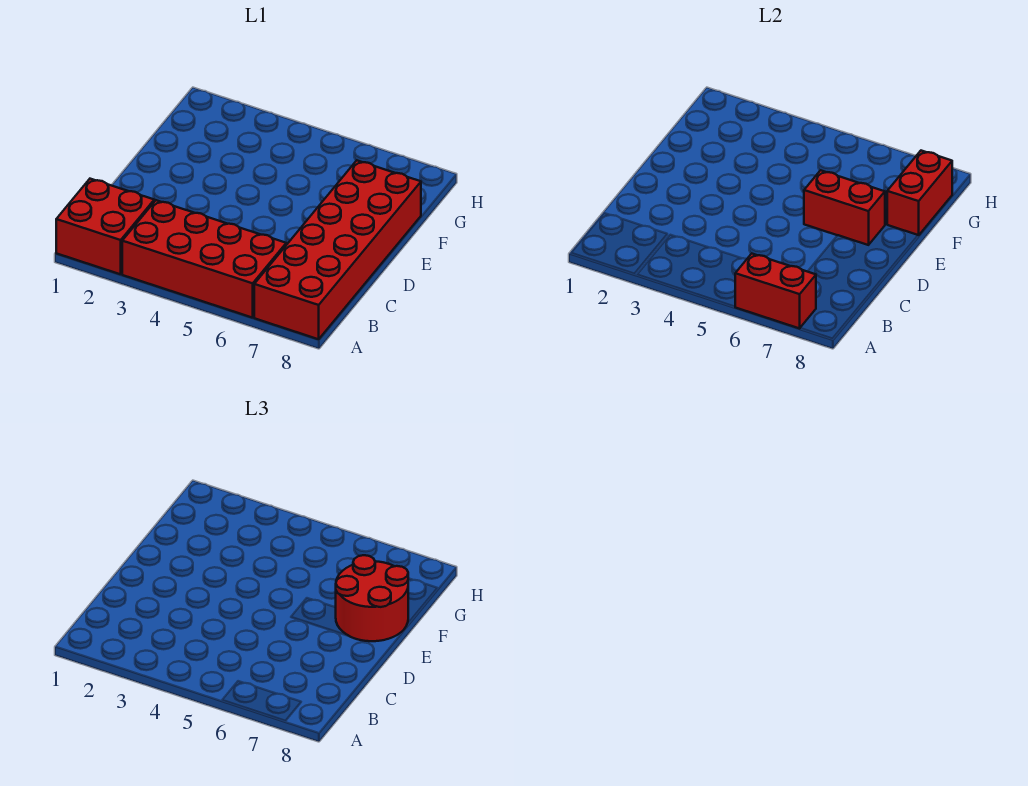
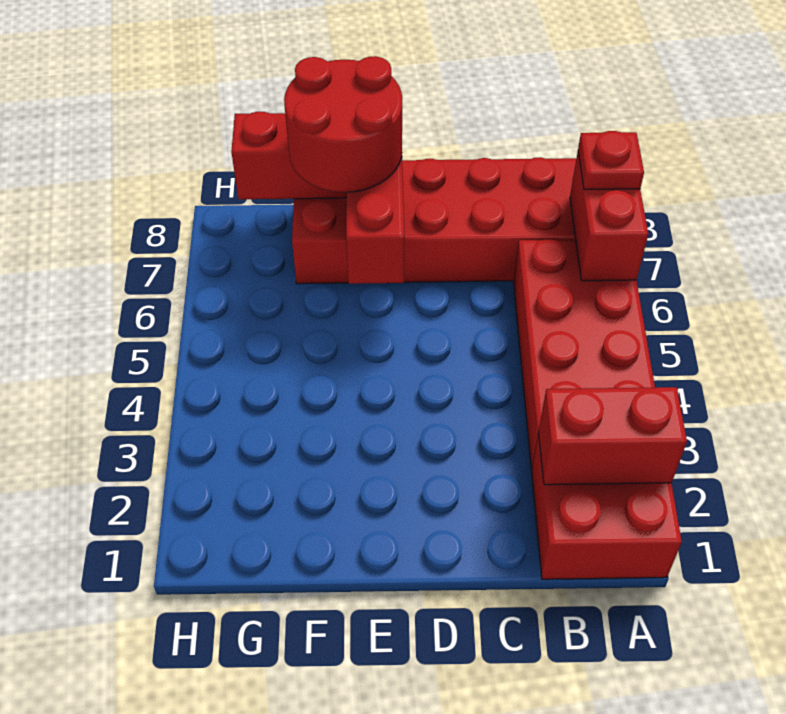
none -> red brick A2:B2 level 2
none -> red plate A7 level 3

